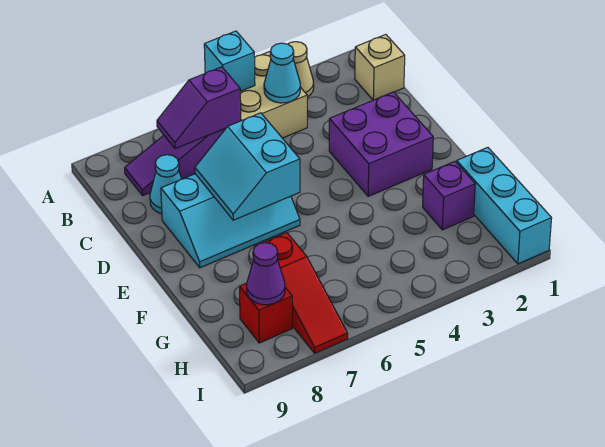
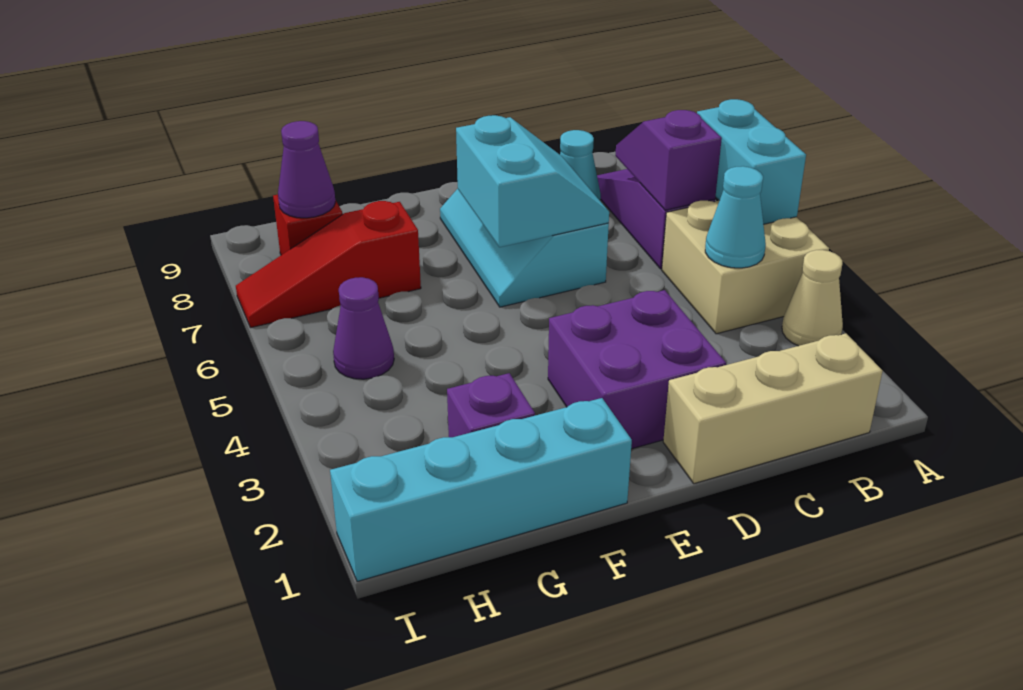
cyan brick A5 level 2 -> cyan brick A5:A6 level 2
tan brick B1 level 1 -> tan brick B1:D1 level 1
cyan slope D6:E7 level 2 top 6 -> cyan slope D6:E7 level 2 top E
cyan brick G1:I1 level 1 -> cyan brick F1:I1 level 1
none -> purple cone H5 level 1

